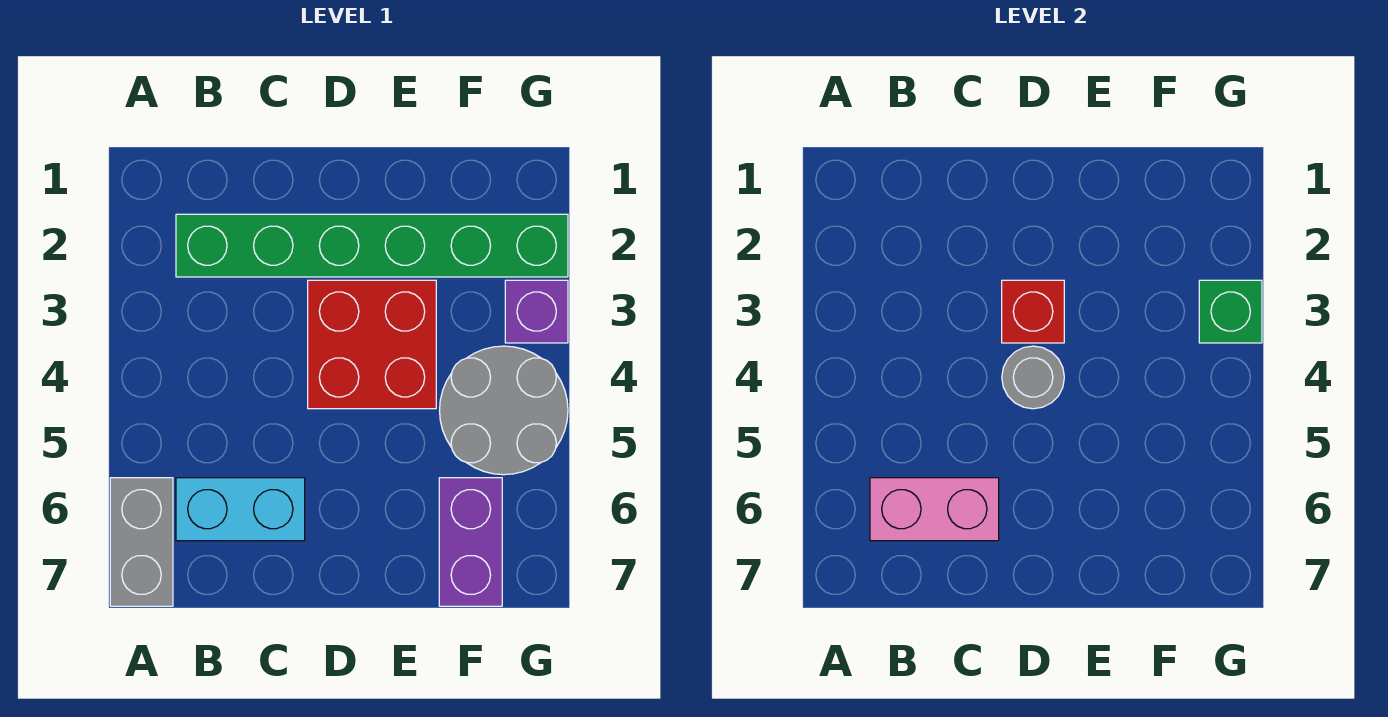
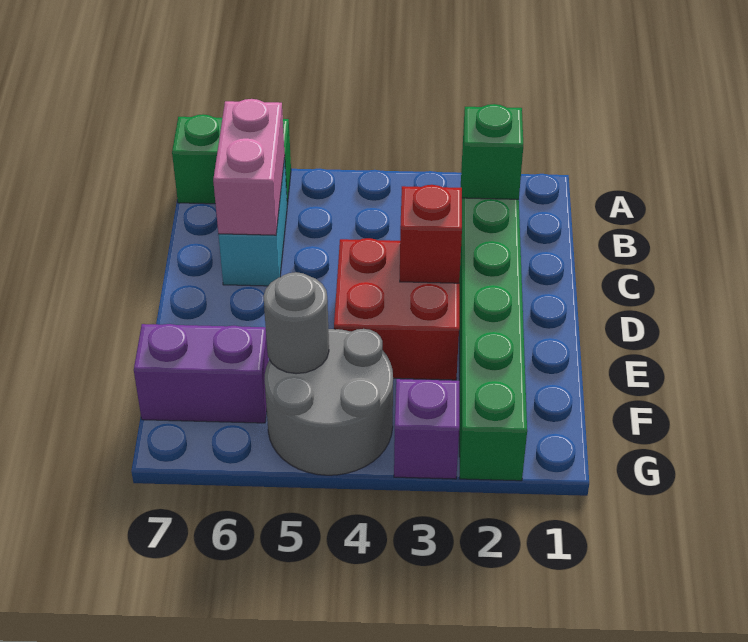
grey brick A6:A7 level 1 -> green brick A6:A7 level 1
grey round brick D4 level 2 -> grey round brick F5 level 2
green brick G3 level 2 -> green brick B2 level 2

